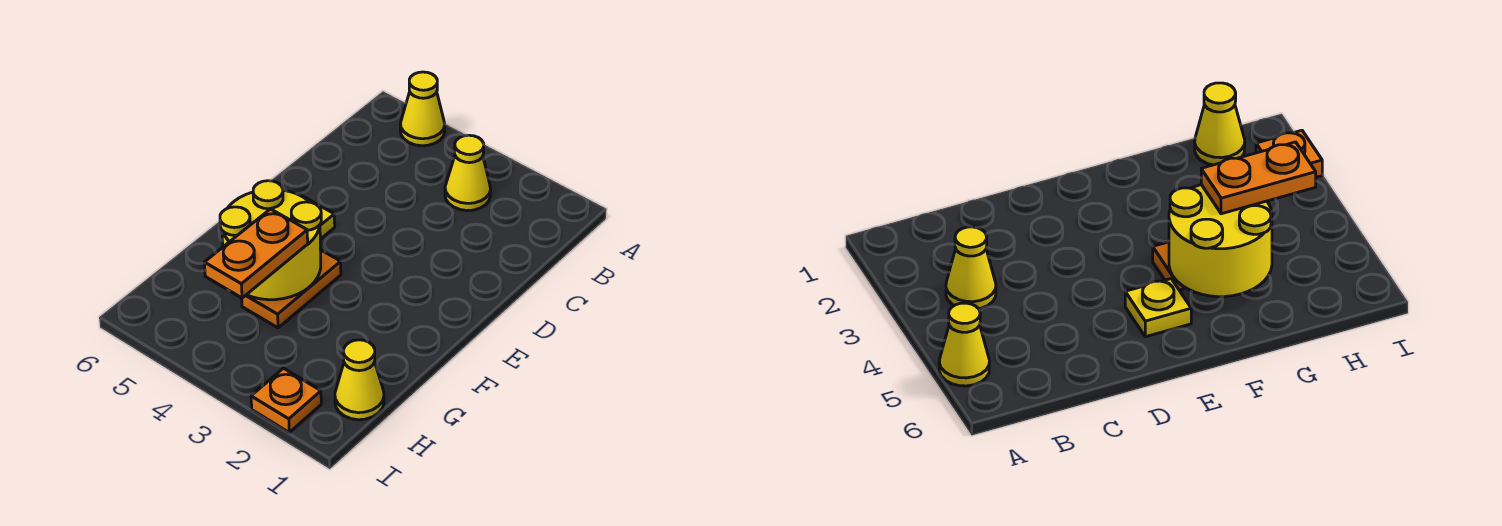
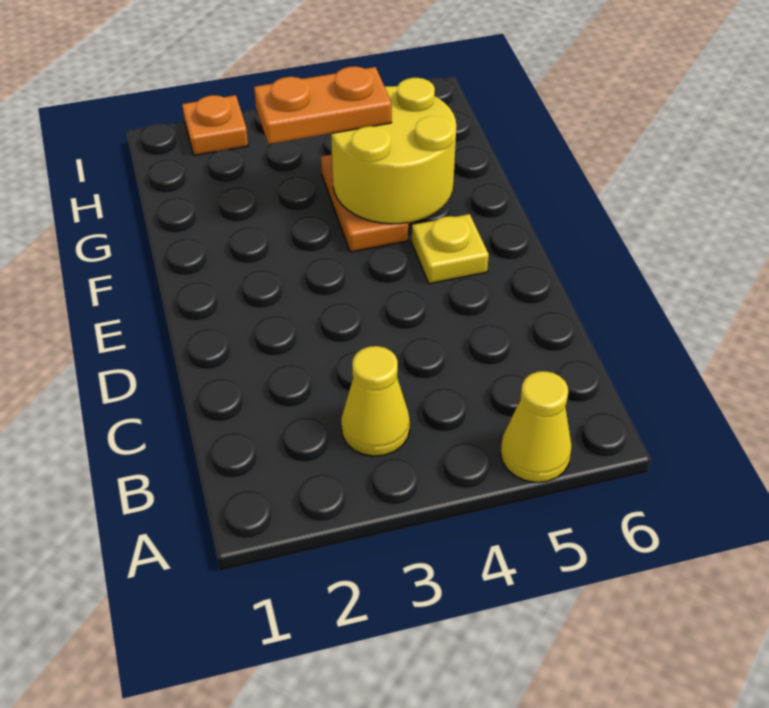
orange plate G4:H4 level 3 -> orange plate G3:G4 level 3
yellow cone H1 level 1 -> none

